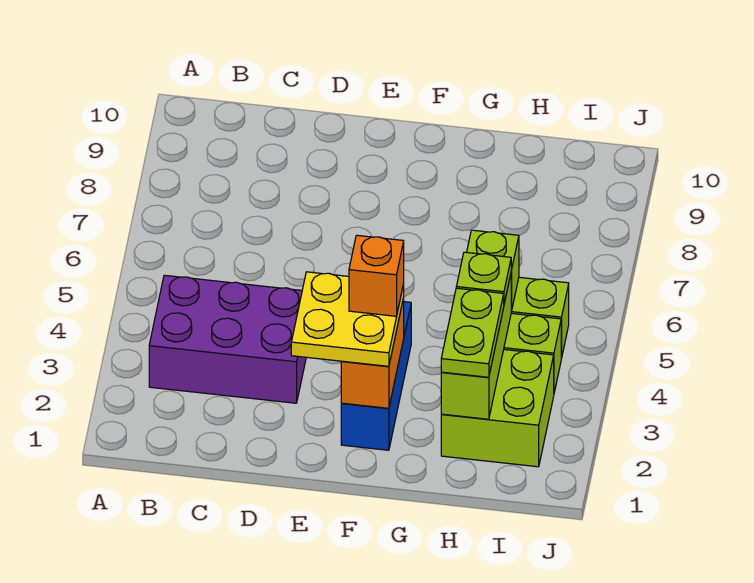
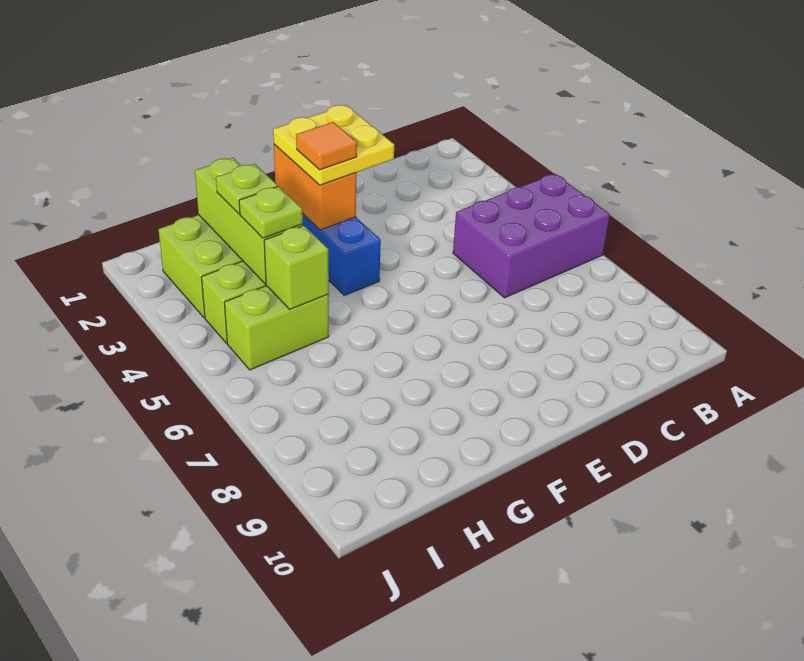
purple brick B3:D4 level 1 -> purple brick A5:C6 level 1
orange brick F3 level 4 -> orange tile F3 level 4
lime plate H2:H3 level 3 -> lime plate H3 level 3

